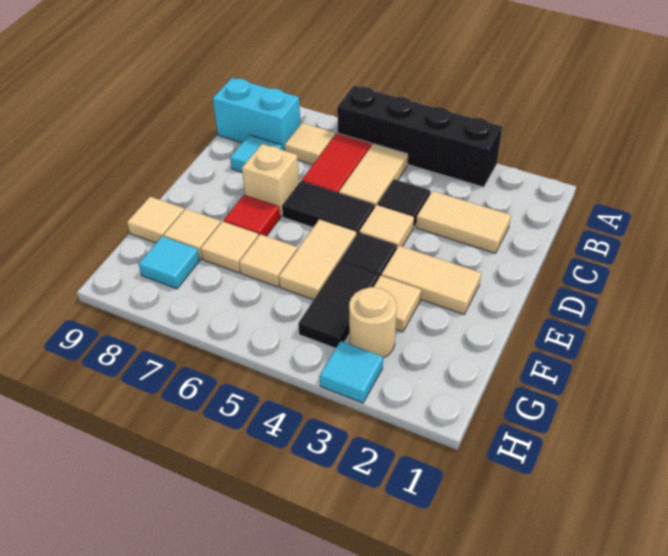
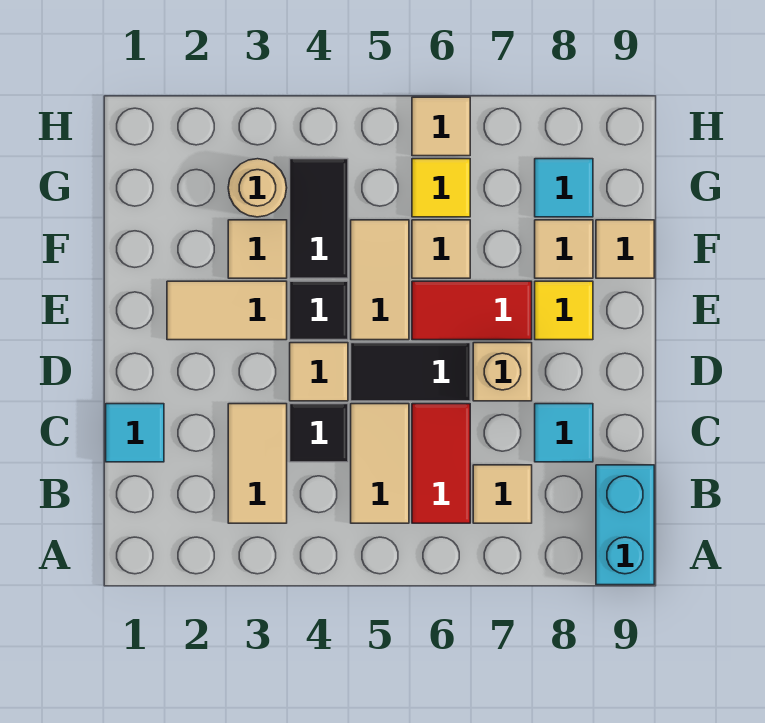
black brick A3:A6 level 1 -> none
cyan brick B8:B9 level 1 -> cyan brick A9:B9 level 1
tan tile C2:C3 level 1 -> tan tile B3:C3 level 1
red tile E7 level 1 -> red tile E6:E7 level 1
none -> yellow tile E8 level 1
tan tile F7 level 1 -> tan tile H6 level 1
none -> yellow tile G6 level 1
cyan tile H3 level 1 -> cyan tile C1 level 1

